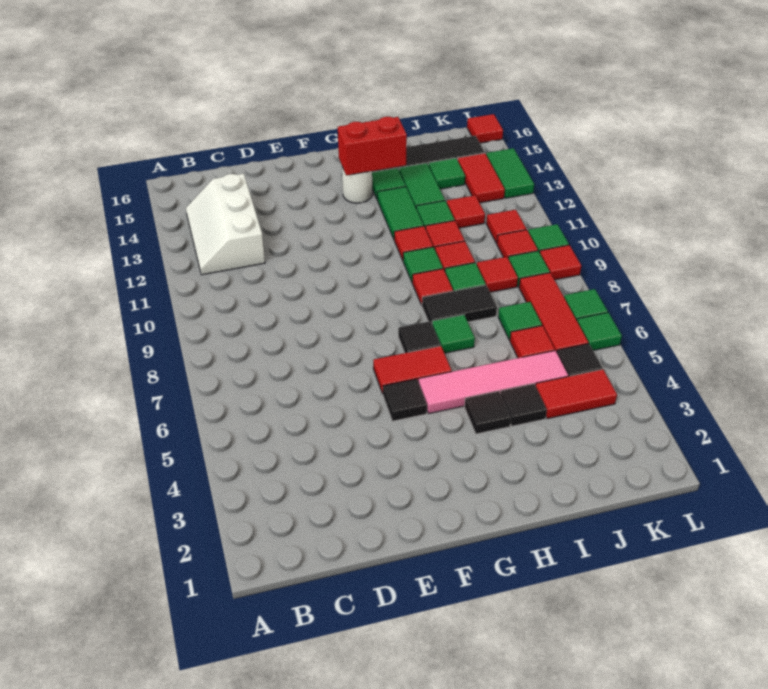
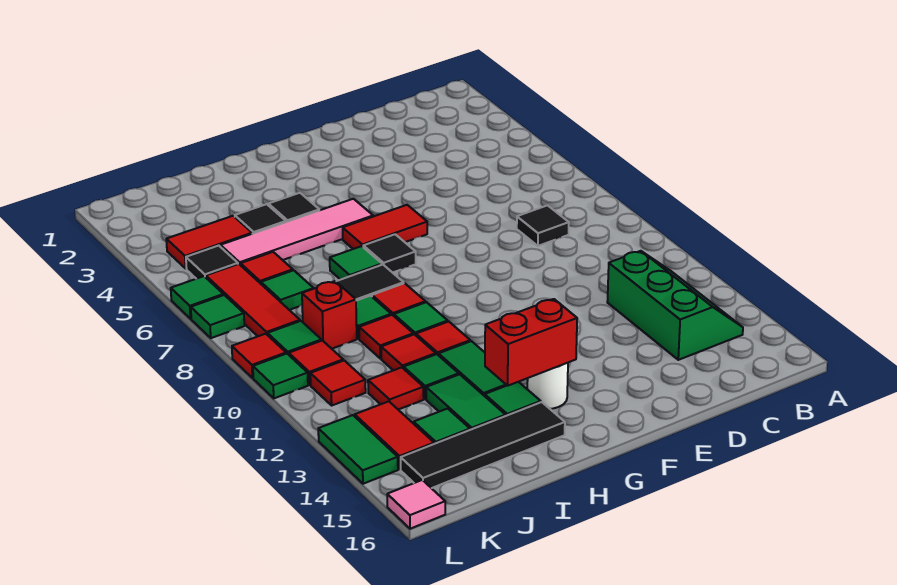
white slope B12:C14 level 1 top C -> green slope B12:C14 level 1 top C
black tile F5 level 1 -> black tile C8 level 1
red tile J9 level 1 -> red brick J9 level 1
red tile L16 level 1 -> pink tile L16 level 1

